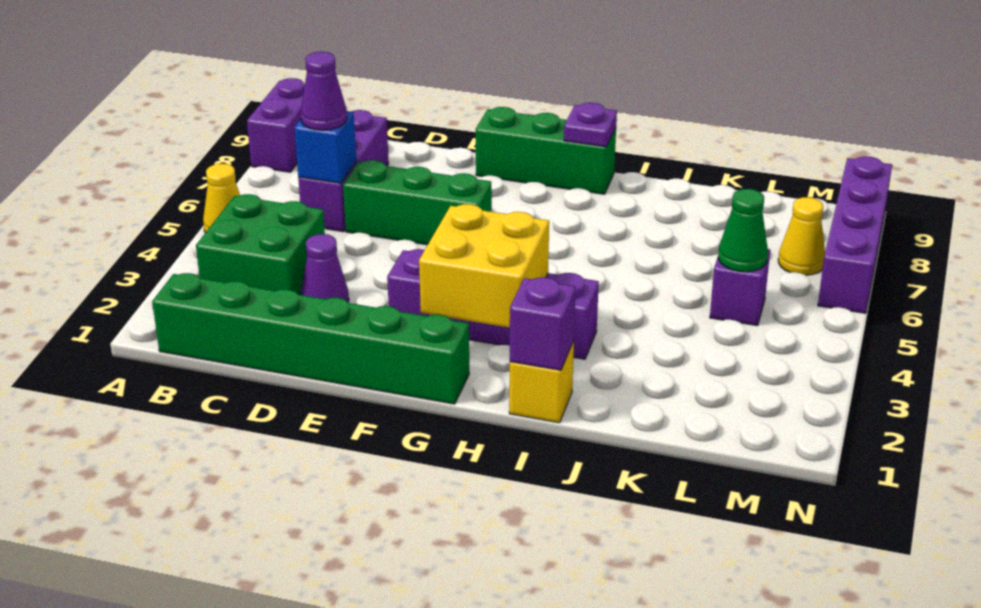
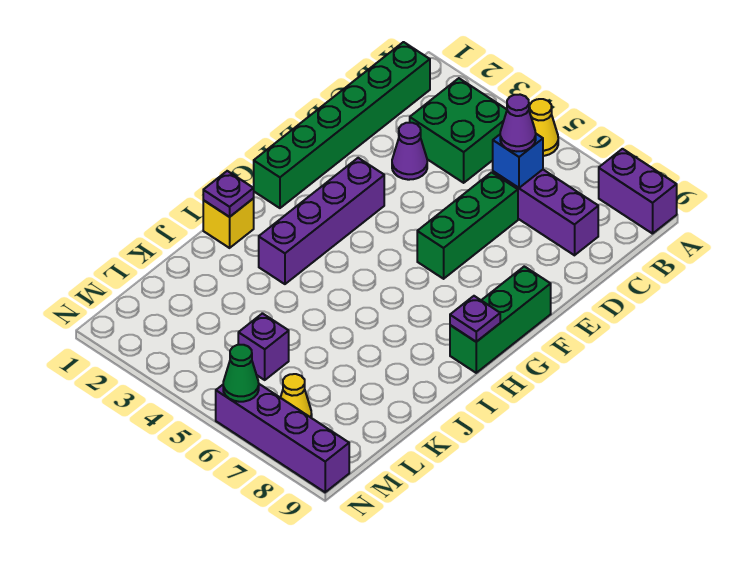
yellow brick G2:H3 level 2 -> none
purple brick I1 level 2 -> purple plate I1 level 2
green cone L5 level 2 -> green cone N6 level 2

